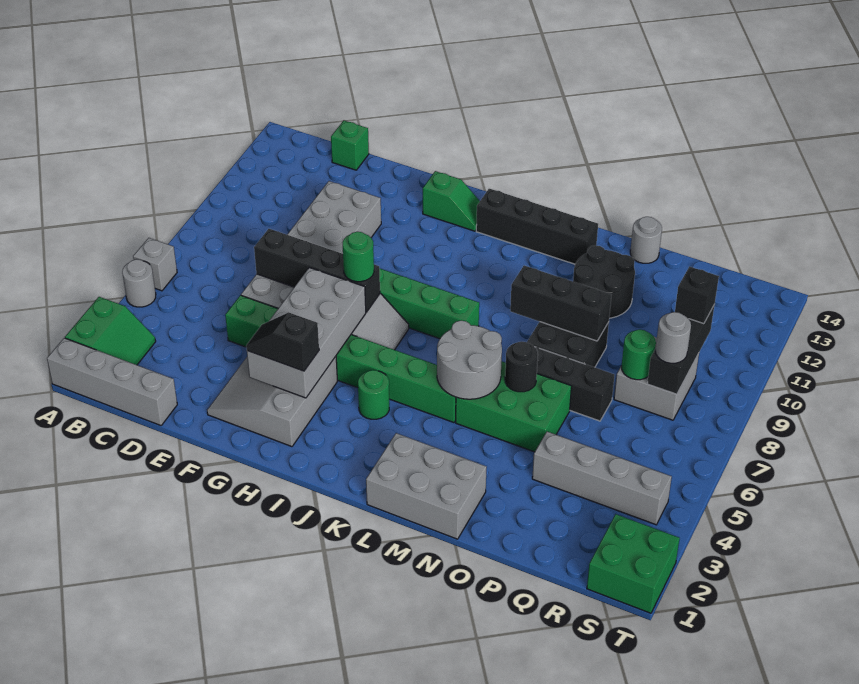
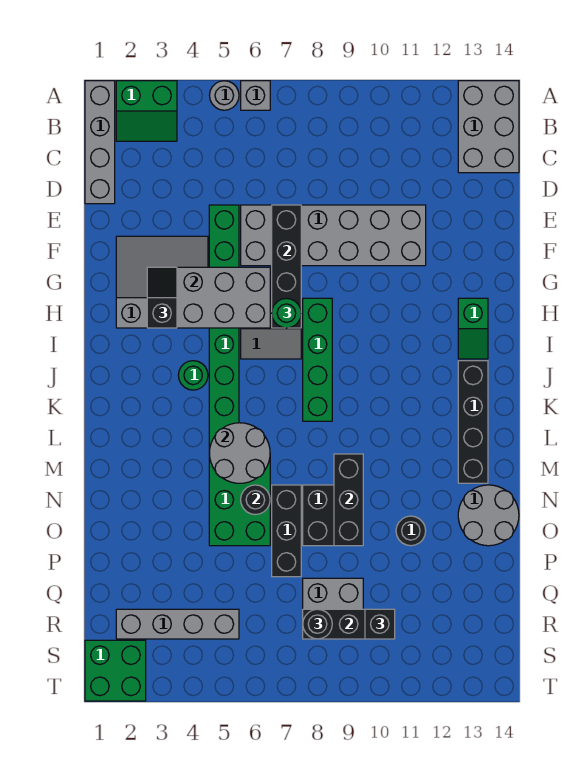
green brick D14 level 1 -> none
grey brick L1:N2 level 1 -> grey brick A13:C14 level 1
black round brick N11:O12 level 1 -> black round brick O11 level 1
grey round brick O14 level 1 -> grey round brick N13:O14 level 1
grey brick P4:S4 level 1 -> grey brick R2:R5 level 1
green round brick Q8 level 2 -> none
grey round brick R8 level 3 -> black round brick R8 level 3

